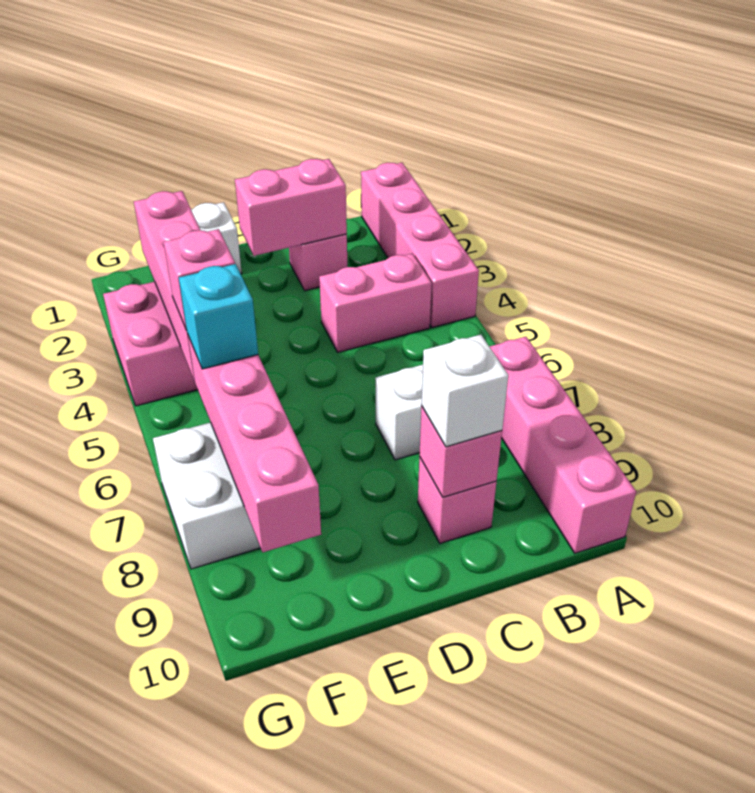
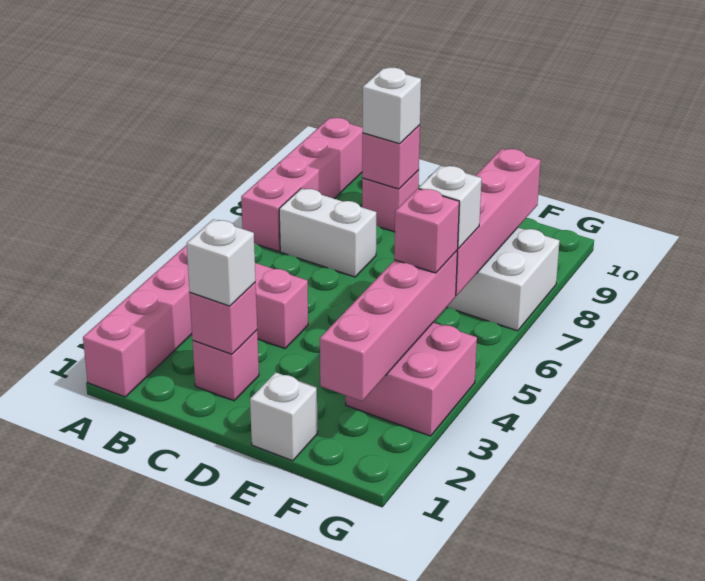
pink brick C2:D2 level 2 -> pink brick C2 level 2
none -> white brick C2 level 3
cyan brick F6 level 3 -> white brick F6 level 3

